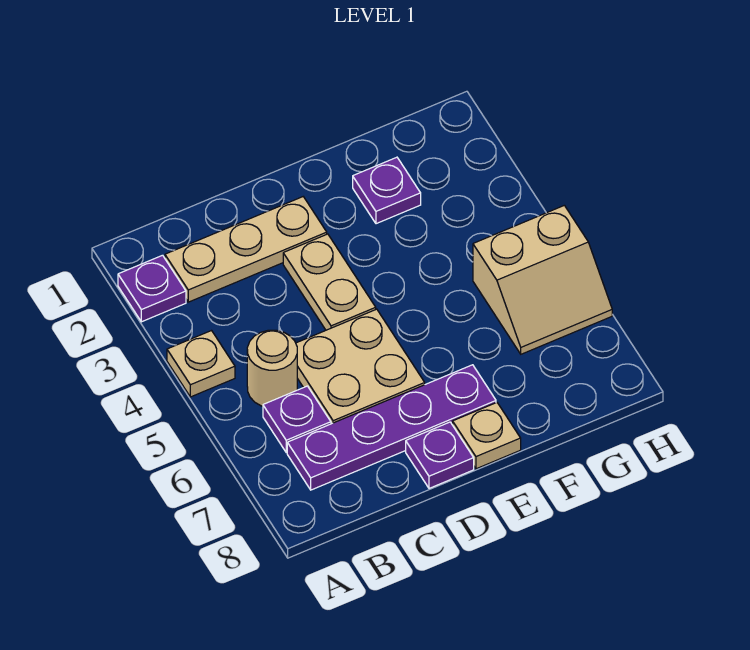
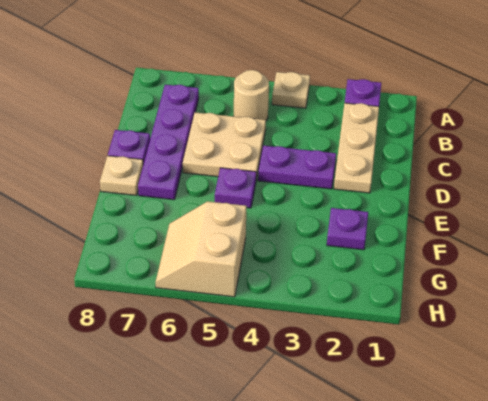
purple plate B6 level 1 -> purple plate E5 level 1
tan plate D3:D4 level 1 -> purple plate D3:D4 level 1

